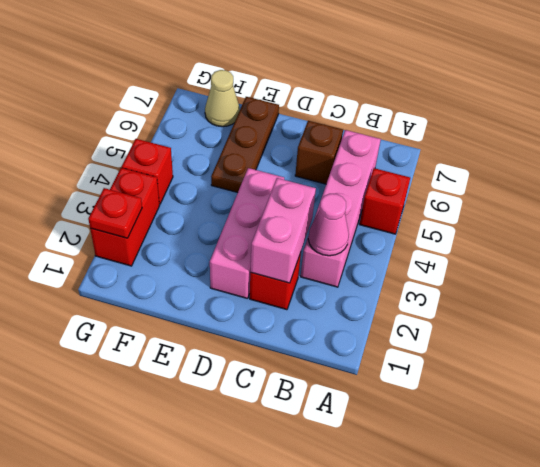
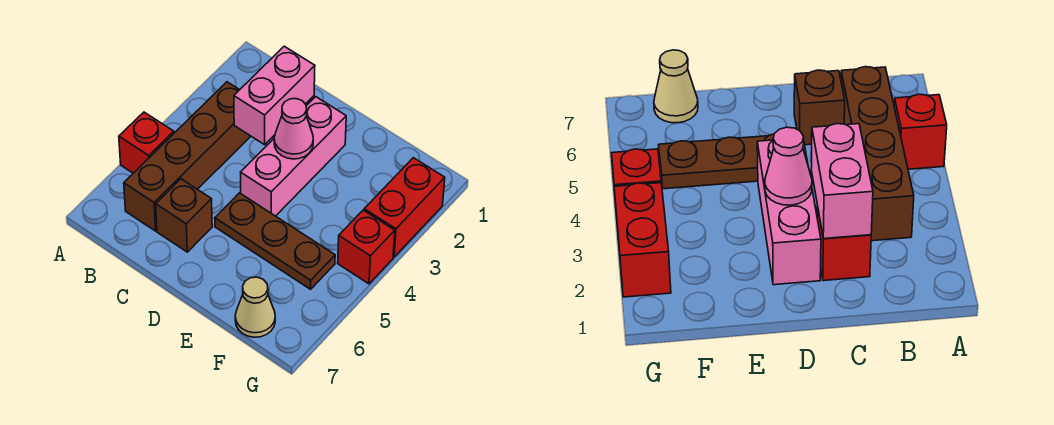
pink brick B3:B6 level 1 -> brown brick B3:B6 level 1
pink cone B3 level 2 -> pink cone D3 level 2
brown plate E5:E7 level 1 -> brown plate D5:F5 level 1
red plate G2 level 2 -> none

